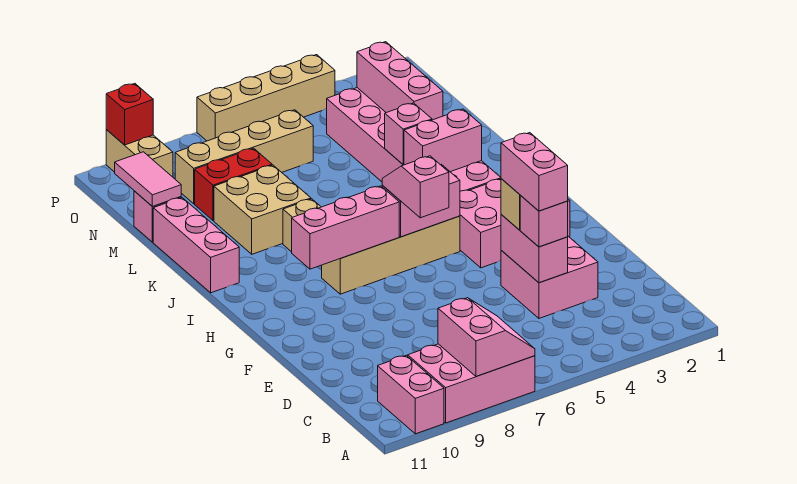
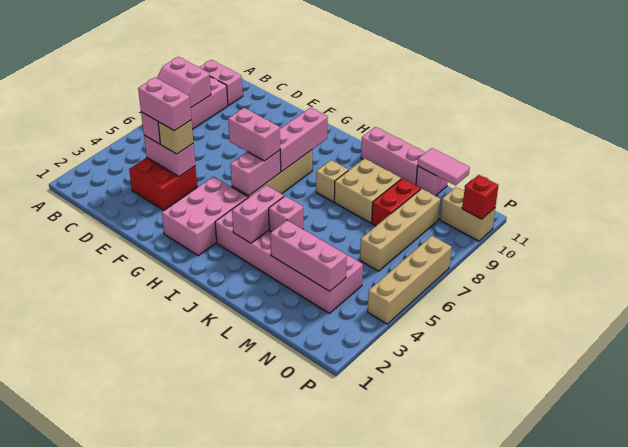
pink brick D3:E4 level 1 -> red brick D3:E4 level 1
pink slope G6:H6 level 3 top G -> pink brick G6:H6 level 3

